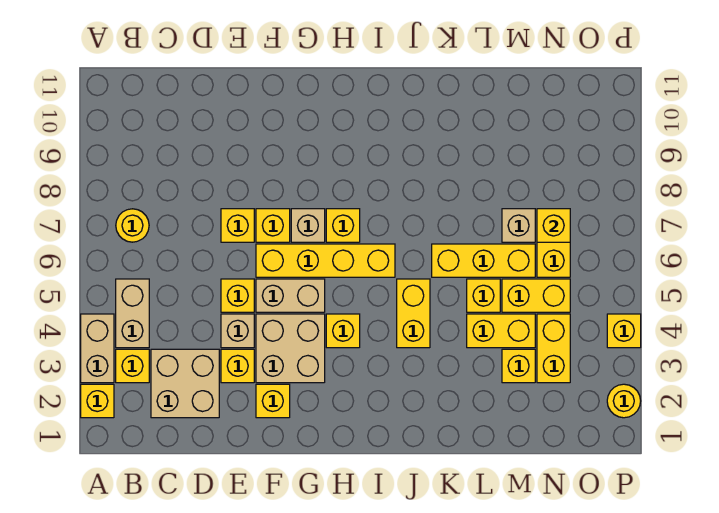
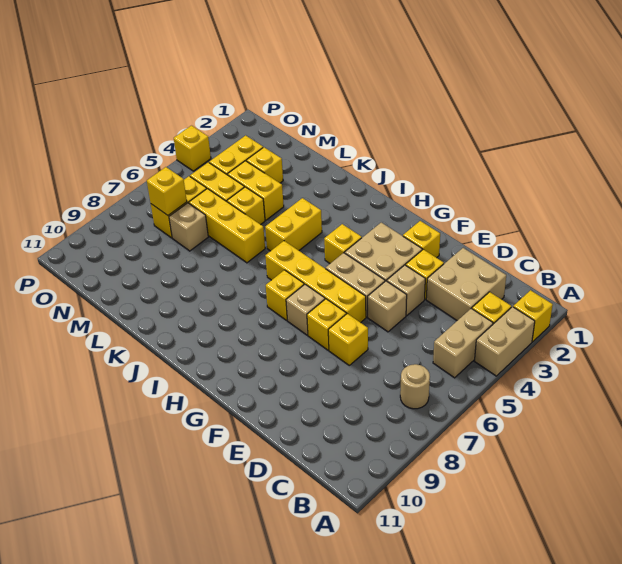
yellow round brick B7 level 1 -> tan round brick B7 level 1
yellow brick E5 level 1 -> tan brick E5 level 1
yellow round brick P2 level 1 -> none

